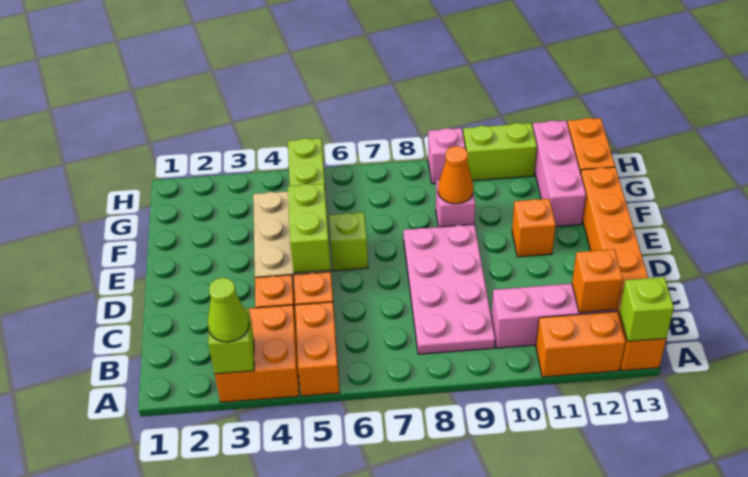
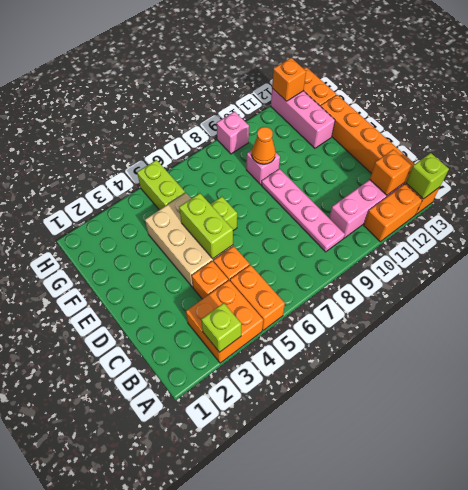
lime cone A3 level 3 -> none
pink plate B8:E9 level 1 -> pink plate B9:E9 level 1
orange brick E11 level 1 -> orange brick H12 level 2
lime brick H10:H11 level 1 -> none

